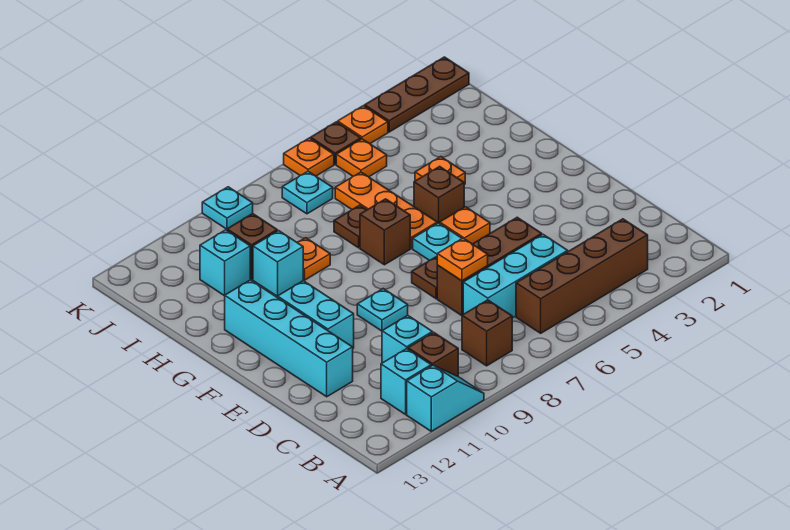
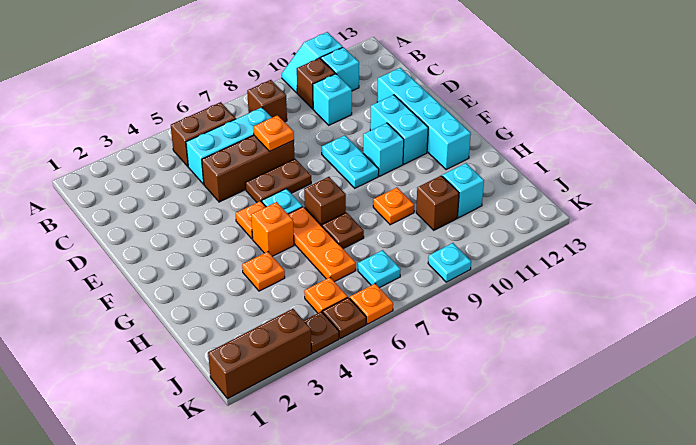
brown brick B3:B6 level 1 -> brown brick B5:B6 level 1
cyan plate E9 level 1 -> cyan plate E9:F9 level 1
brown brick G5 level 1 -> orange brick G5 level 1
cyan brick H10 level 1 -> cyan brick F10 level 1
brown plate K1:K3 level 1 -> brown brick K1:K3 level 1
orange plate K4 level 1 -> brown plate K4 level 1

